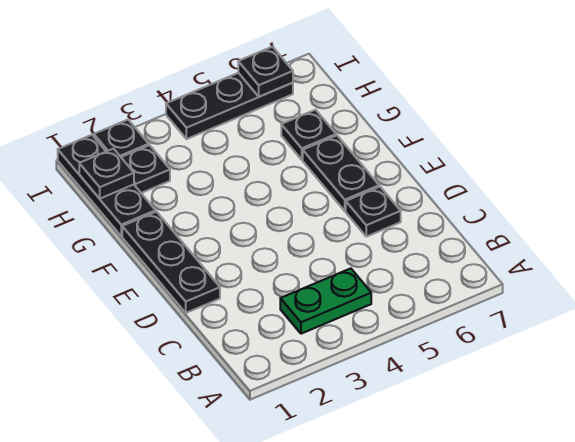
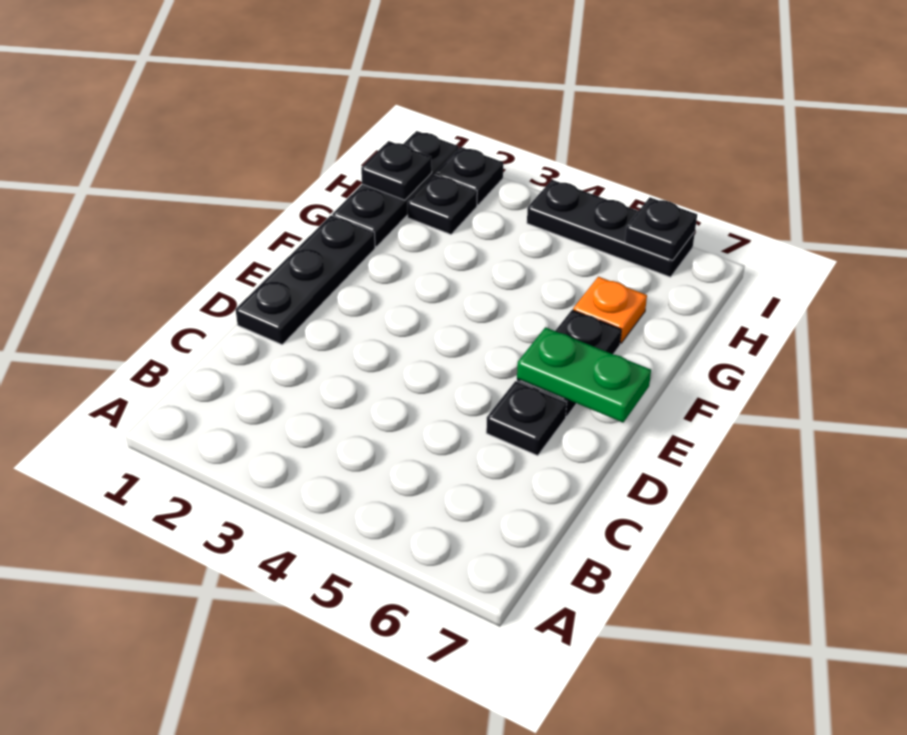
green plate B3:B4 level 1 -> green plate E6:E7 level 2
black plate G6 level 1 -> orange plate G6 level 1

